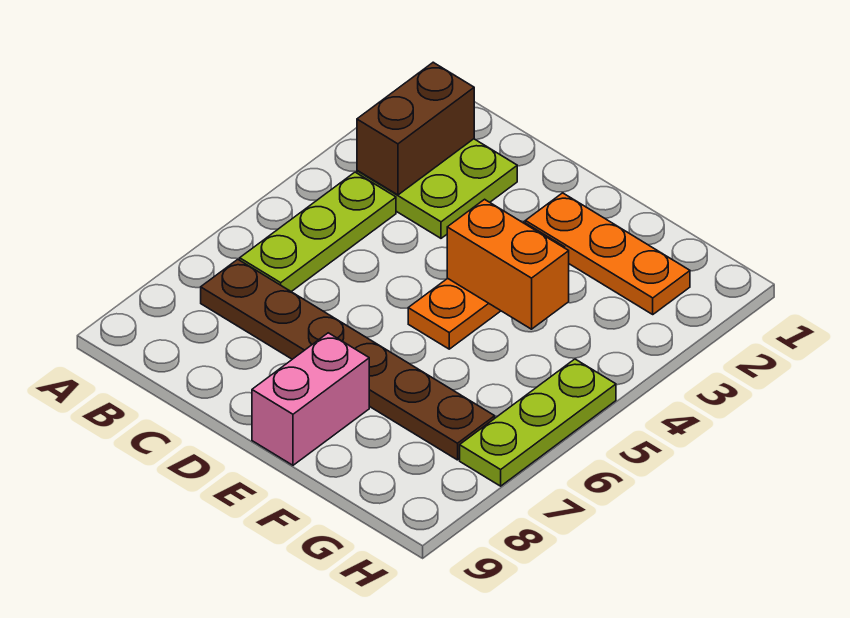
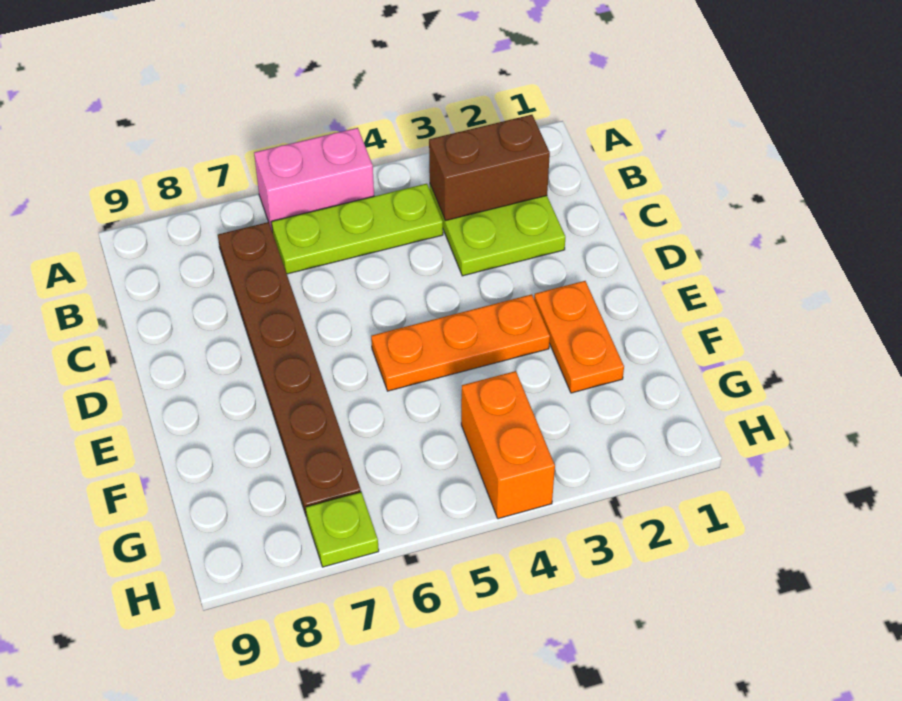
orange plate E2:G2 level 1 -> orange plate E2:F2 level 1
orange brick E4:F4 level 2 -> orange brick G4:H4 level 1
pink brick E8:E9 level 1 -> pink brick A5:A6 level 1
lime plate H5:H7 level 1 -> lime plate H7 level 1

